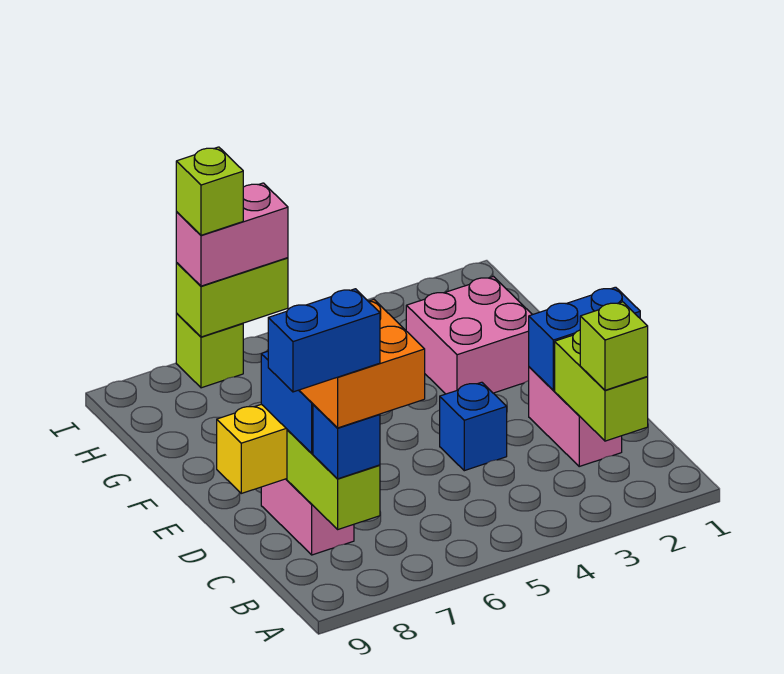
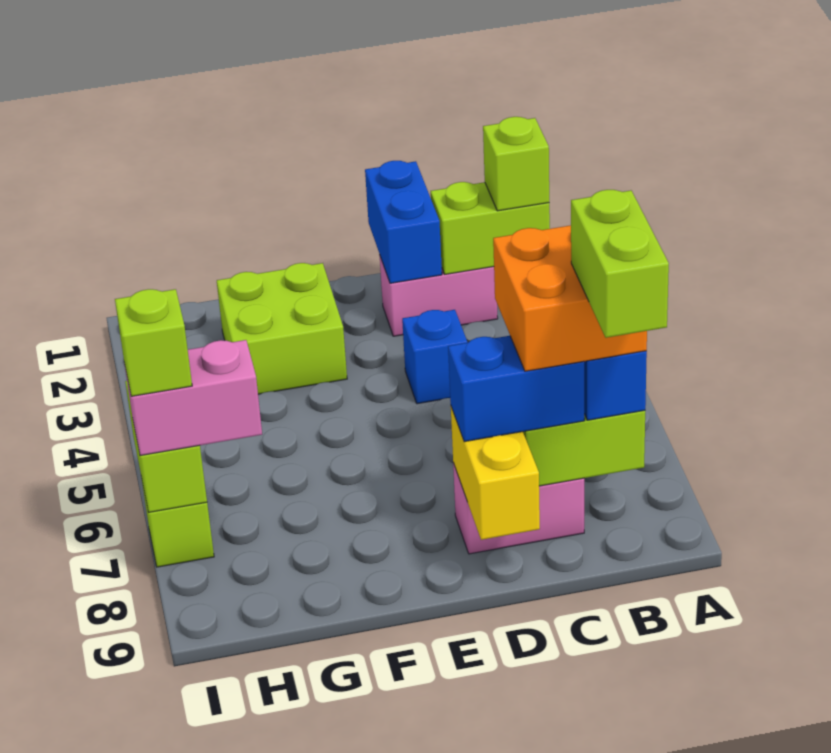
blue brick B8:B9 level 5 -> lime brick B8:B9 level 5
pink brick F2:G3 level 1 -> lime brick F2:G3 level 1
pink brick I6:I7 level 3 -> pink brick H7:I7 level 3

